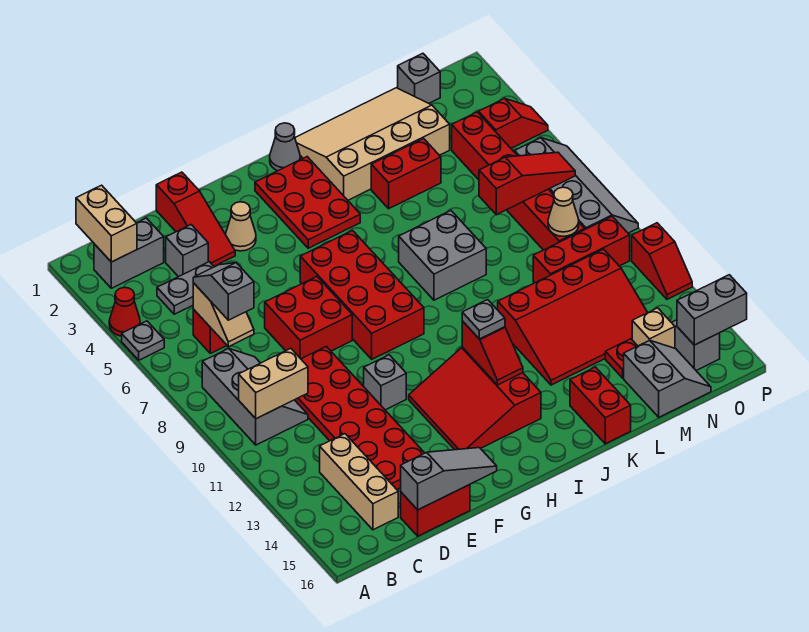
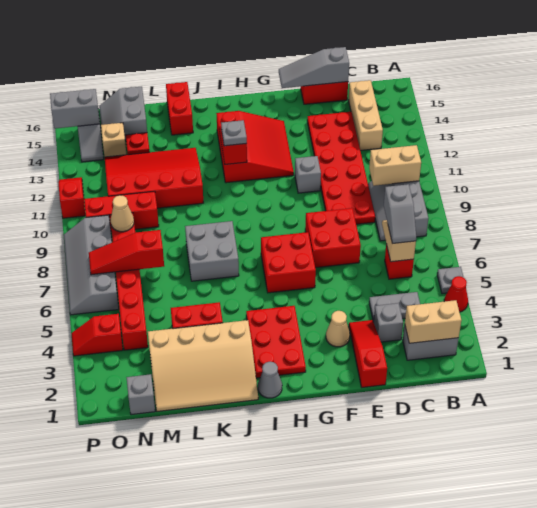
tan brick B1:B2 level 2 -> tan brick B2:C2 level 2
red brick G6:H9 level 1 -> red brick G6:H7 level 1

